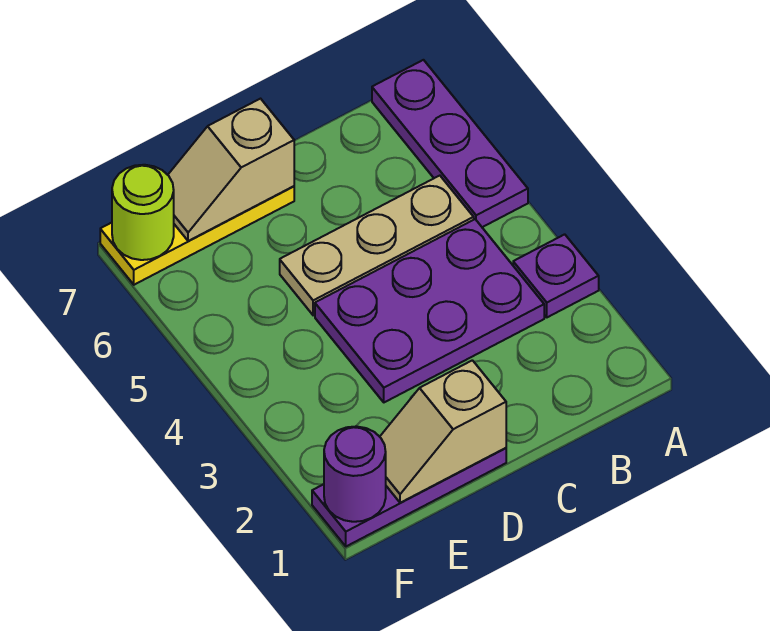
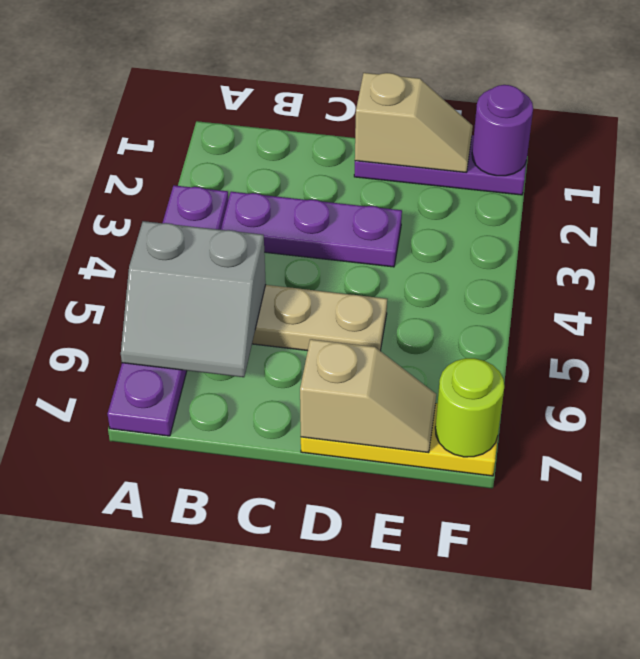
none -> grey slope A5:B6 level 2 top 5
purple plate B3:D4 level 1 -> purple plate B3:D3 level 1

